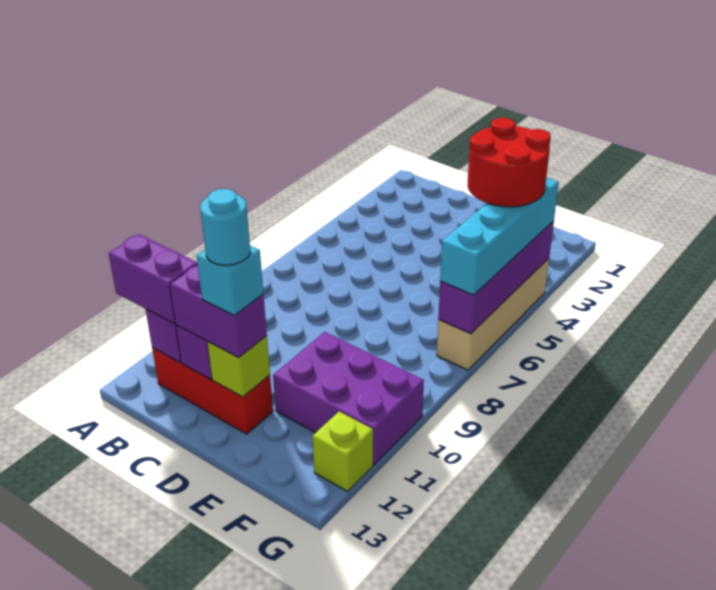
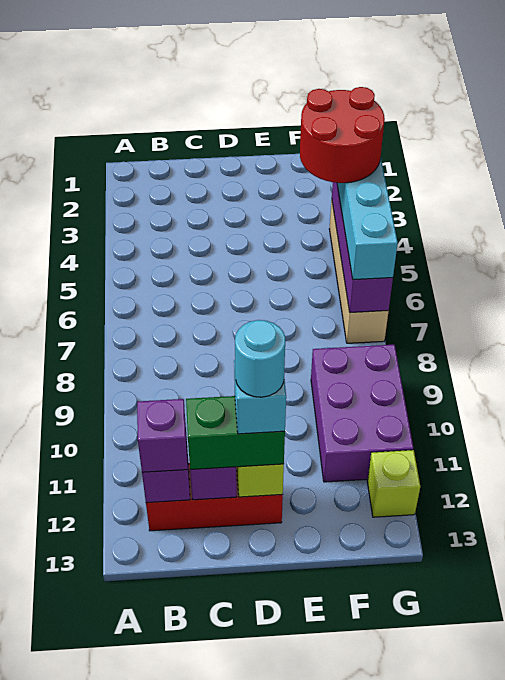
purple brick A12:B12 level 3 -> purple brick B12 level 3
purple brick C12:D12 level 3 -> green brick C12:D12 level 3
purple brick E10:G11 level 1 -> purple brick F9:G11 level 1

